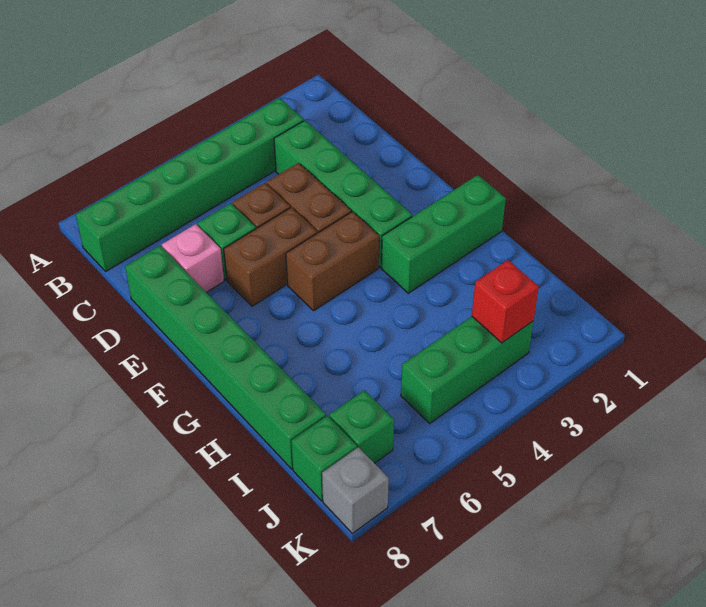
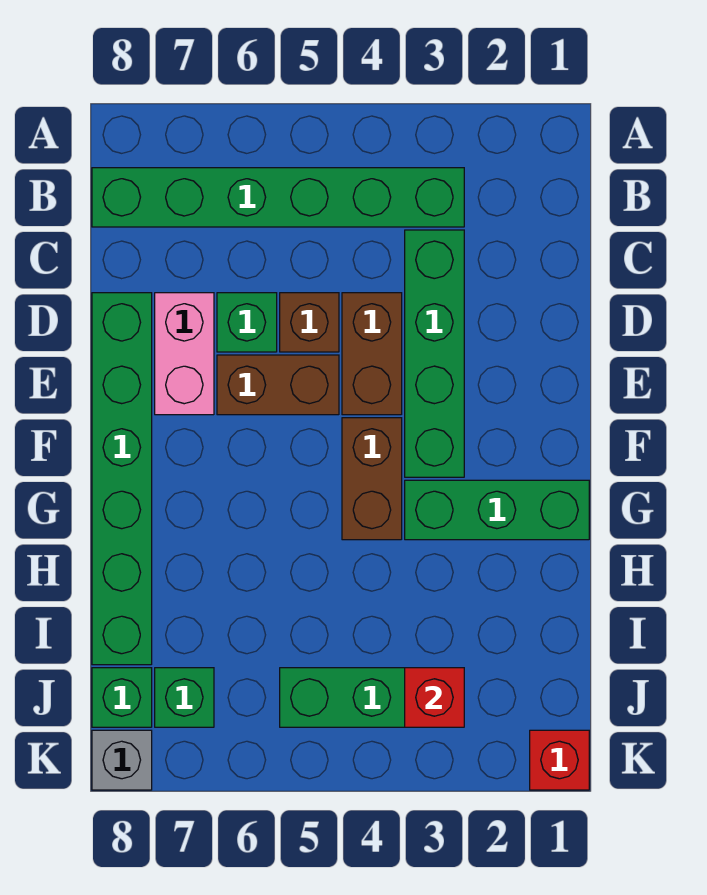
pink brick D7 level 1 -> pink brick D7:E7 level 1
brown brick F4:F5 level 1 -> brown brick F4:G4 level 1
none -> red brick K1 level 1

